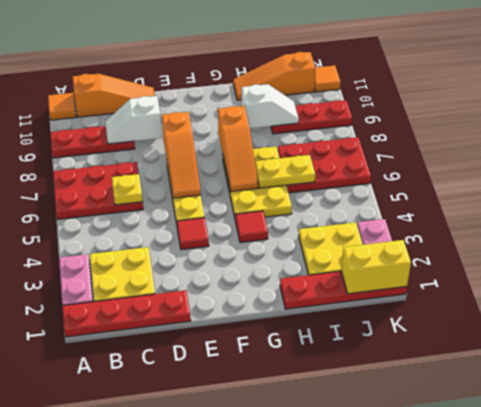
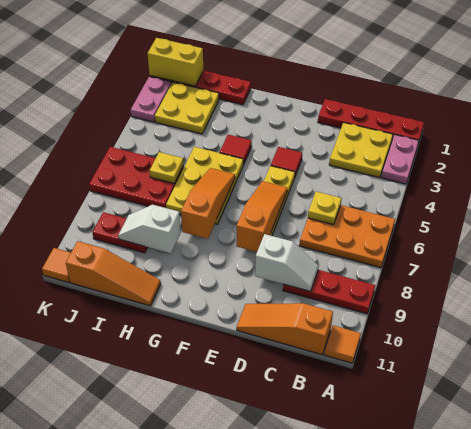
red plate A6:C7 level 1 -> orange plate A6:C7 level 1
yellow plate H6:I6 level 2 -> yellow plate I6 level 2
red plate I9:K9 level 1 -> red plate I9:J9 level 1

